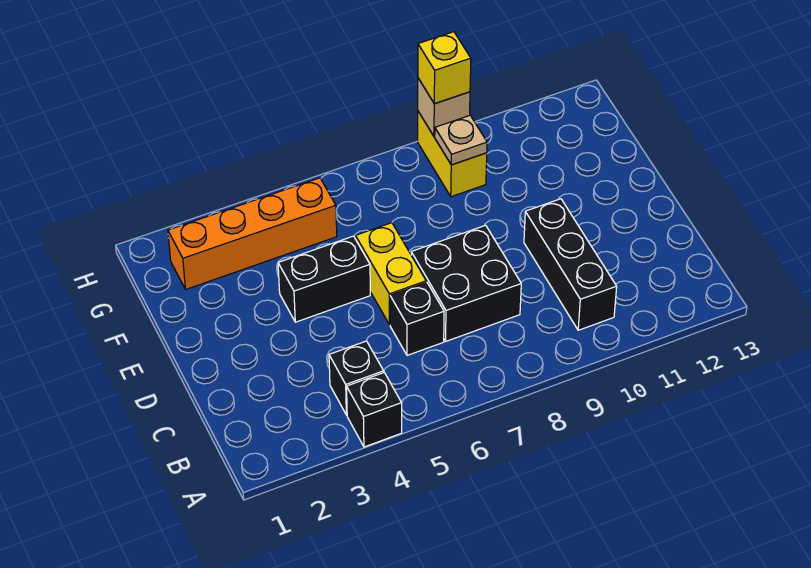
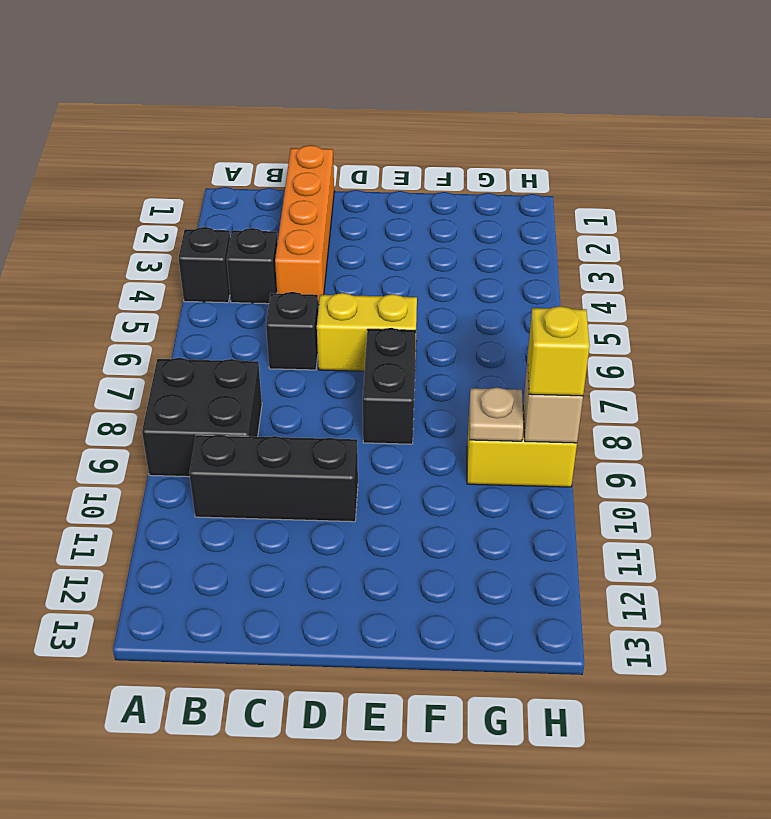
black brick C7:D8 level 1 -> black brick A8:B9 level 1
black brick E4:E5 level 1 -> black brick E7:E8 level 1
orange brick G2:G5 level 1 -> orange brick C1:C4 level 1

